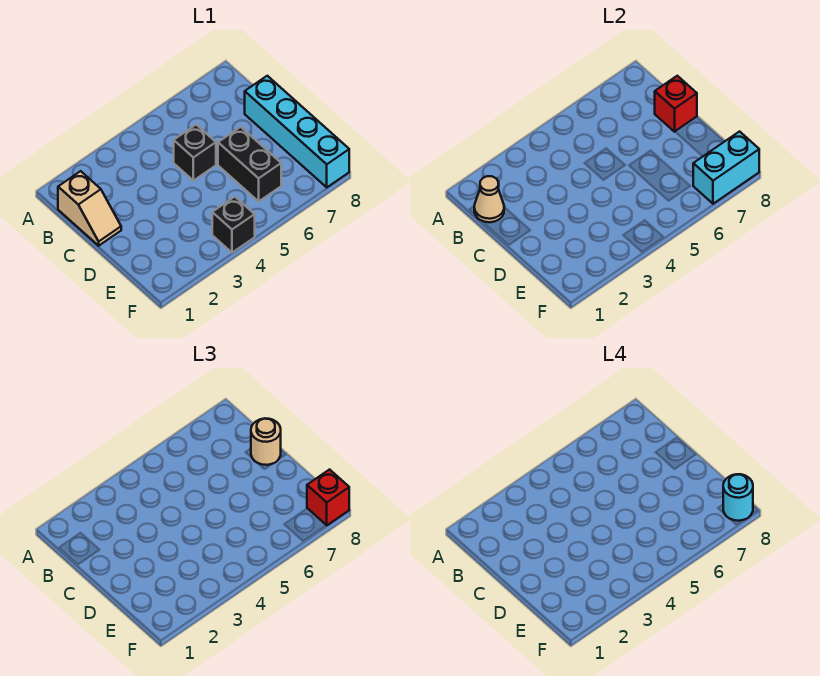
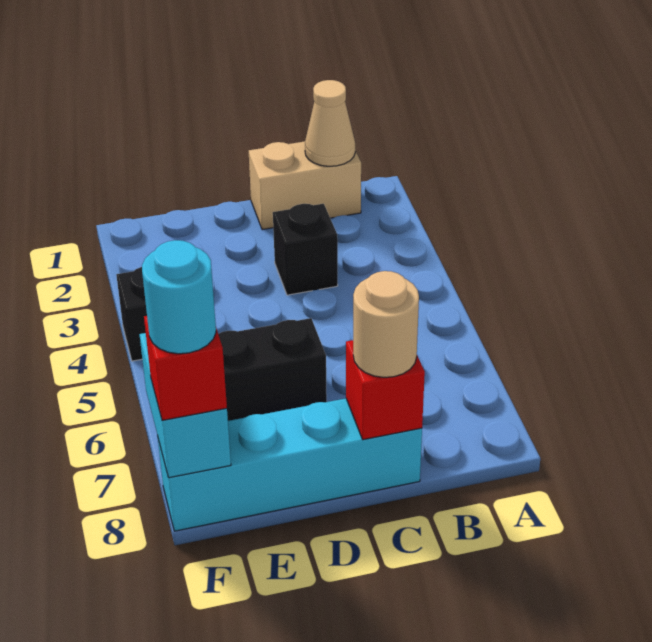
tan slope B1:C1 level 1 top B -> tan brick B1:C1 level 1
black brick C5 level 1 -> black brick C3 level 1

